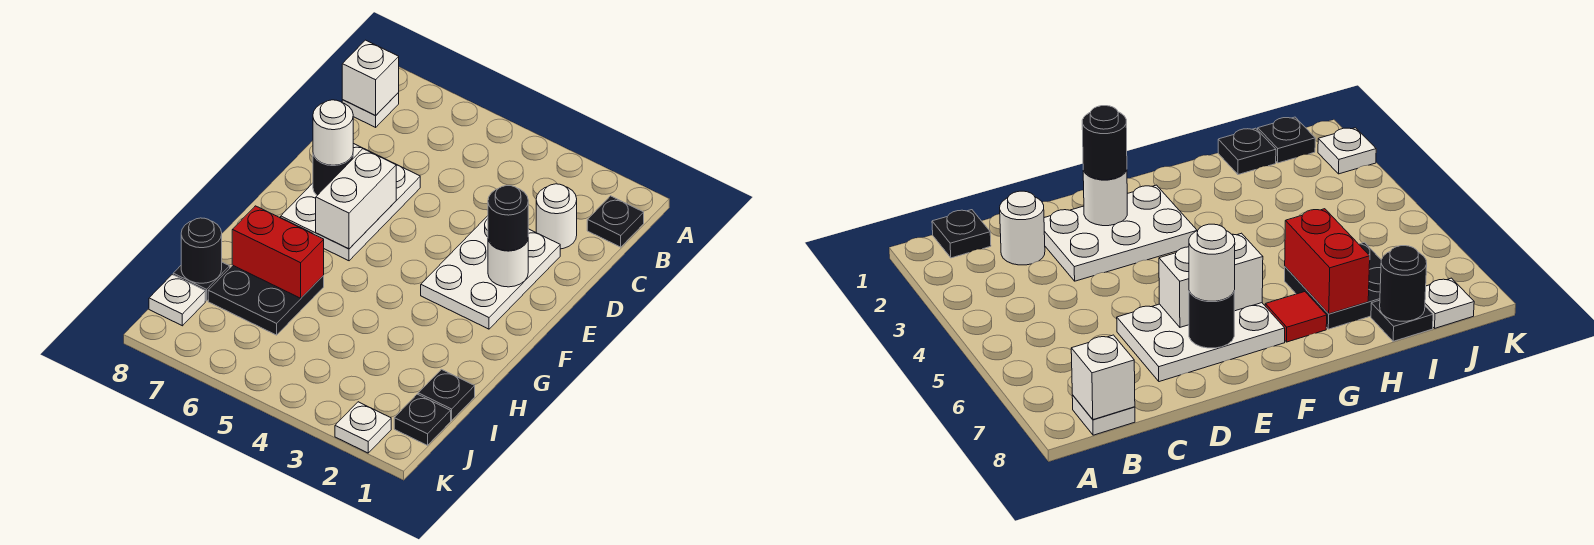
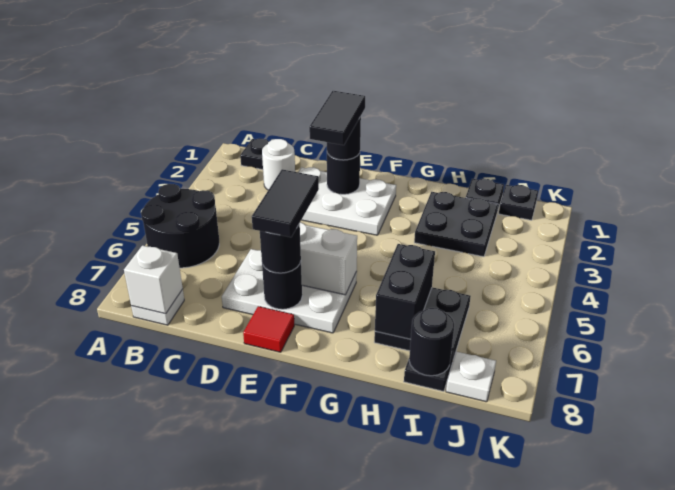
none -> black round brick A5:B6 level 1
white round brick E2 level 2 -> black round brick E2 level 2
none -> black tile E2:E3 level 4
none -> black tile E6:E7 level 4
white round brick E7 level 3 -> black round brick E7 level 3
red tile G7 level 1 -> red tile E8 level 1
none -> black plate H2:I3 level 1
red brick H6:H7 level 2 -> black brick H6:H7 level 2
white plate K2 level 1 -> none

